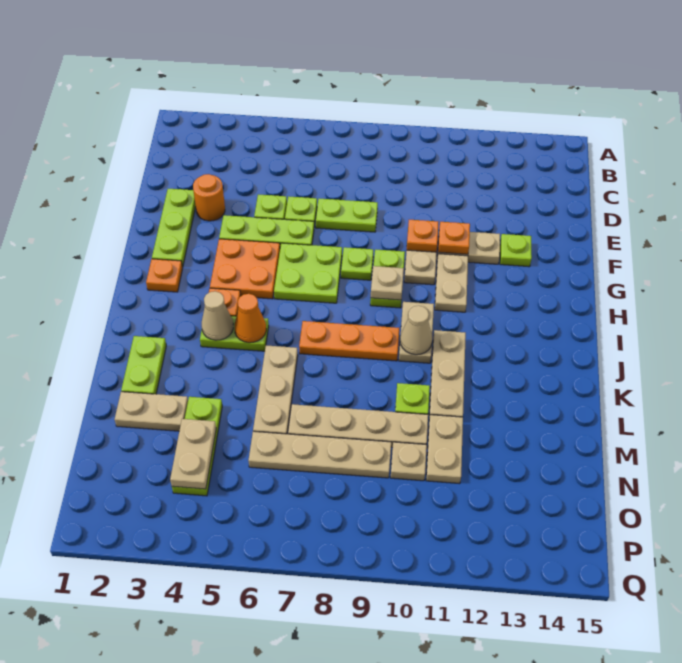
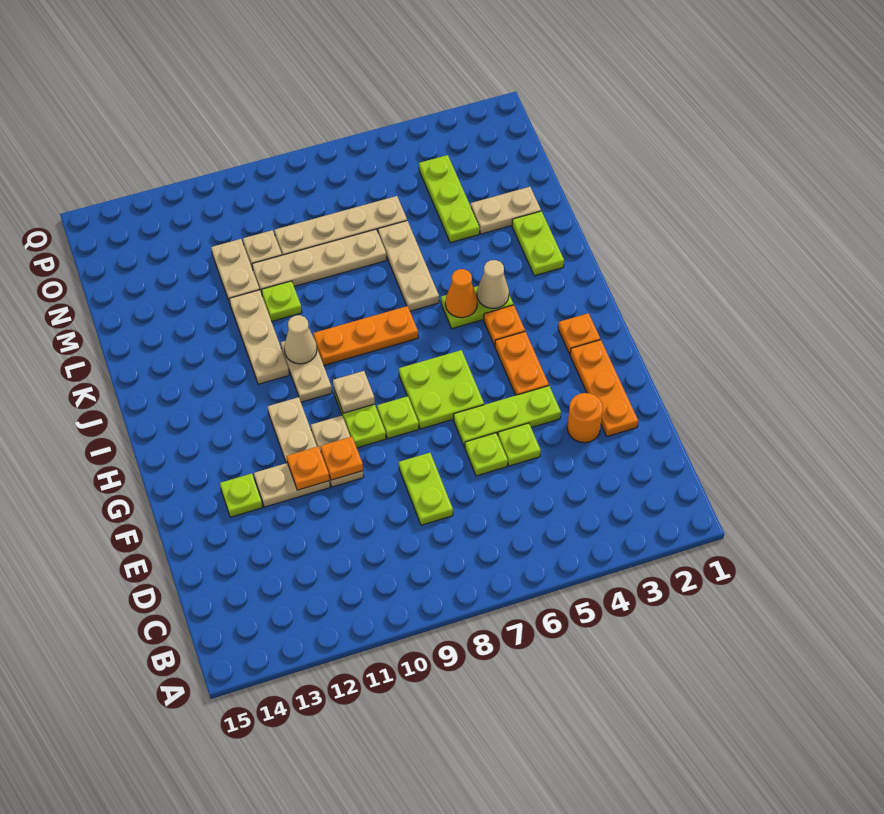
lime plate E2:G2 level 1 -> orange plate E2:G2 level 1
lime plate E7:E8 level 1 -> lime plate D8:E8 level 1
orange plate G4:H5 level 1 -> orange plate G4:H4 level 1
tan plate N4:O4 level 2 -> none

